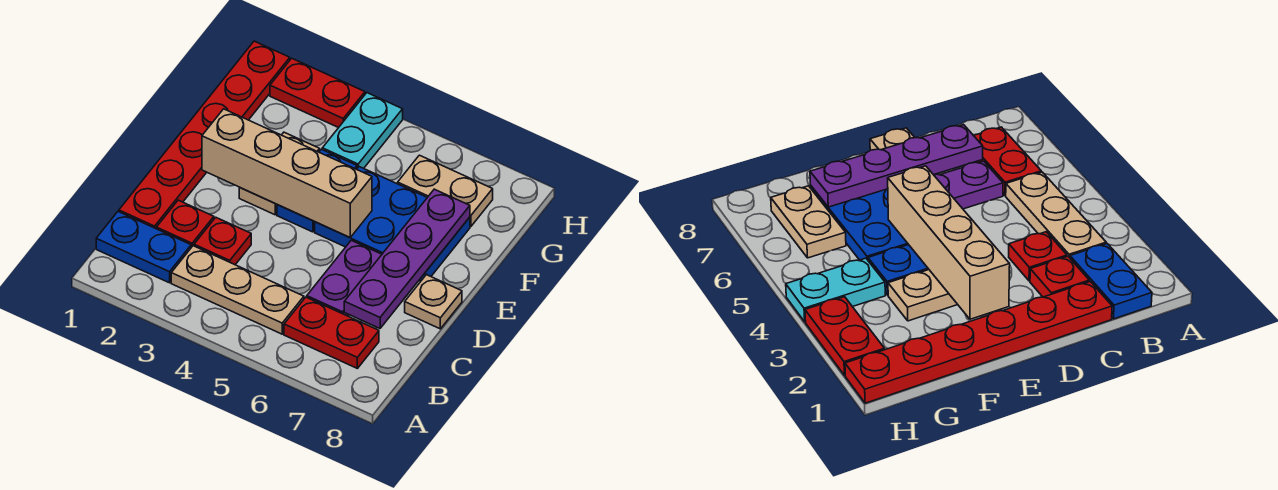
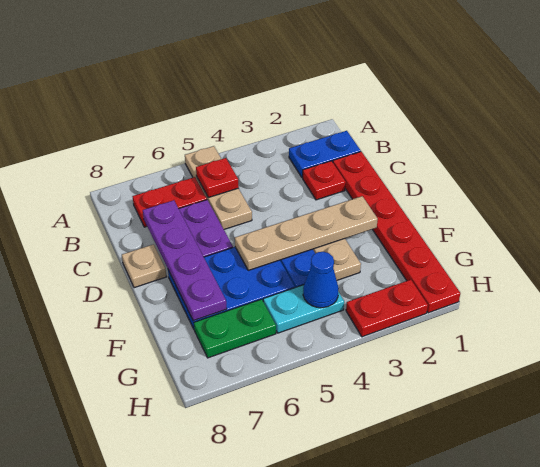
tan plate B3:B5 level 1 -> tan plate A5:C5 level 1
red plate C3 level 1 -> red plate B5 level 2
tan brick E2:E5 level 2 -> tan plate E2:E5 level 2
cyan plate G4:H4 level 1 -> cyan plate G4:G5 level 1
none -> blue cone G4 level 2
tan plate G6:G7 level 1 -> green plate G6:G7 level 1

